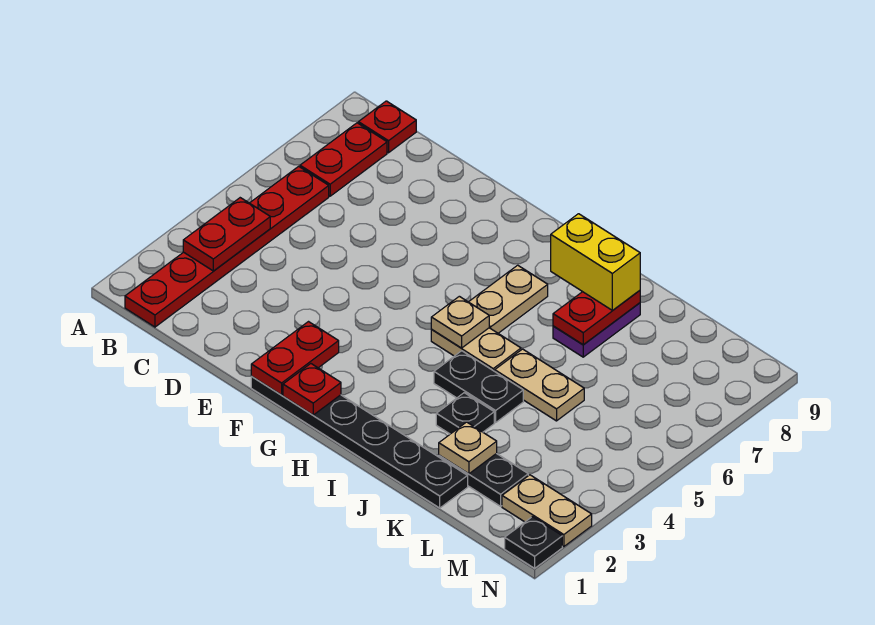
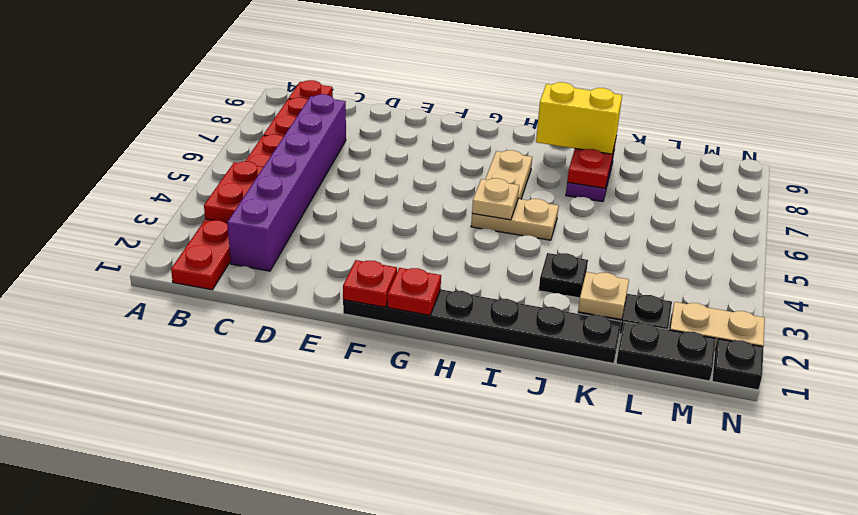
none -> purple brick C2:C7 level 1
red plate F1:F2 level 2 -> red plate F1 level 2
black plate I4:J4 level 1 -> black plate L1:M1 level 1
tan plate J5:K5 level 1 -> none

